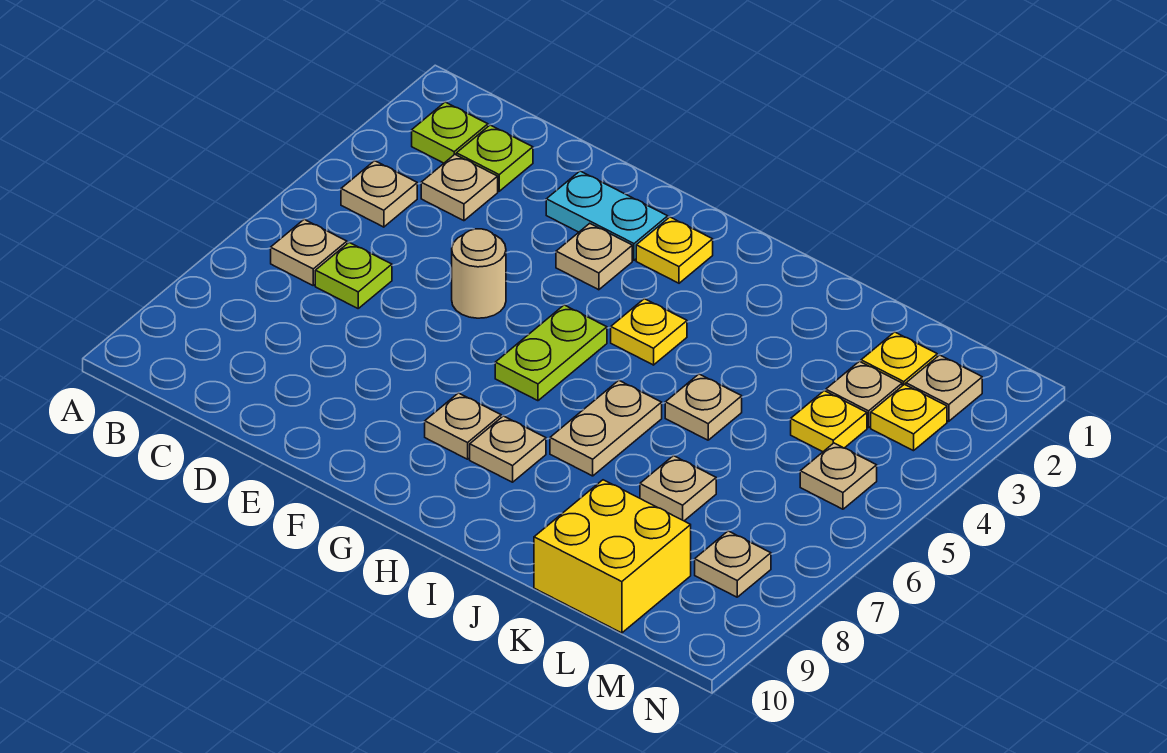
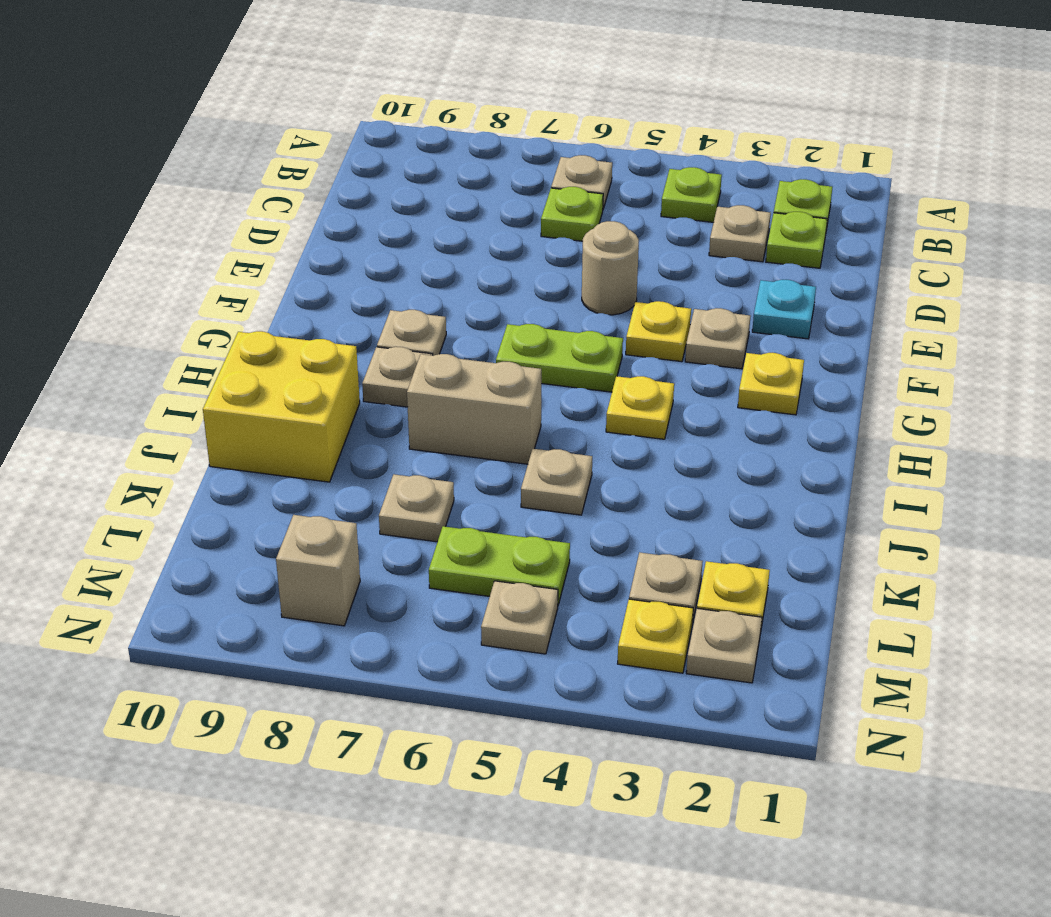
tan plate B4 level 1 -> lime plate B4 level 1
cyan plate E2:F2 level 1 -> cyan plate E2 level 1
tan plate I6:I7 level 1 -> tan brick I6:I7 level 1
yellow brick K9:L10 level 1 -> yellow brick I9:J10 level 1
yellow plate L4 level 1 -> yellow plate F4 level 1
none -> lime plate L5:L6 level 1
tan plate M8 level 1 -> tan brick M8 level 1

